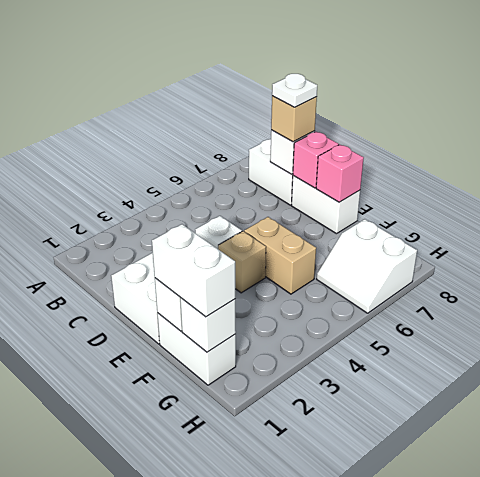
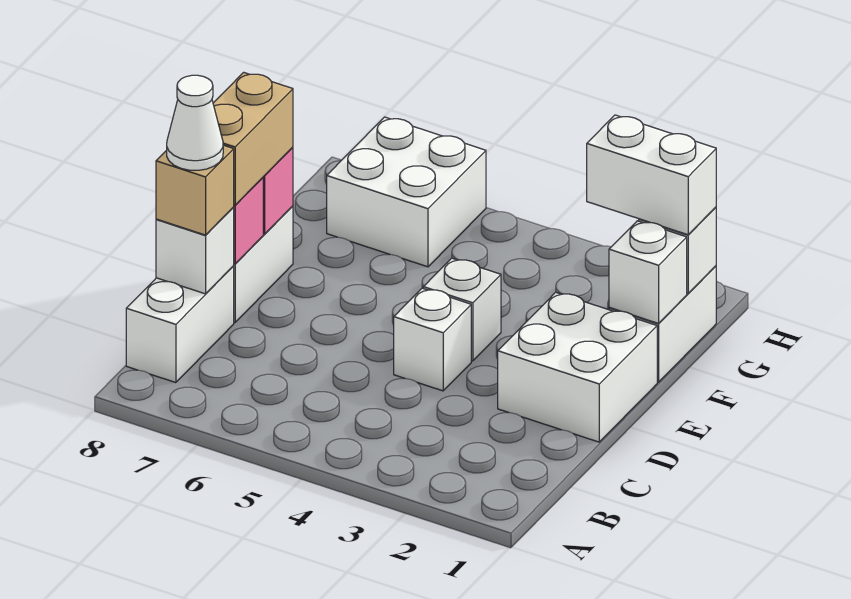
white plate C8 level 4 -> white cone C8 level 4
tan brick E4 level 1 -> white brick E4 level 1
tan brick E5:F5 level 1 -> tan brick D8:E8 level 3
white brick F1:G1 level 3 -> white brick G1:G2 level 3
white slope G6:H7 level 1 top 7 -> white brick G6:H7 level 1

